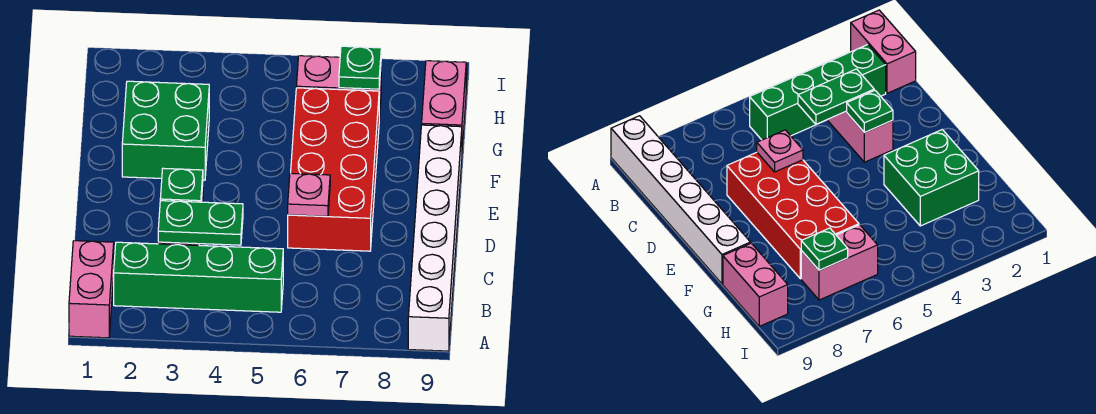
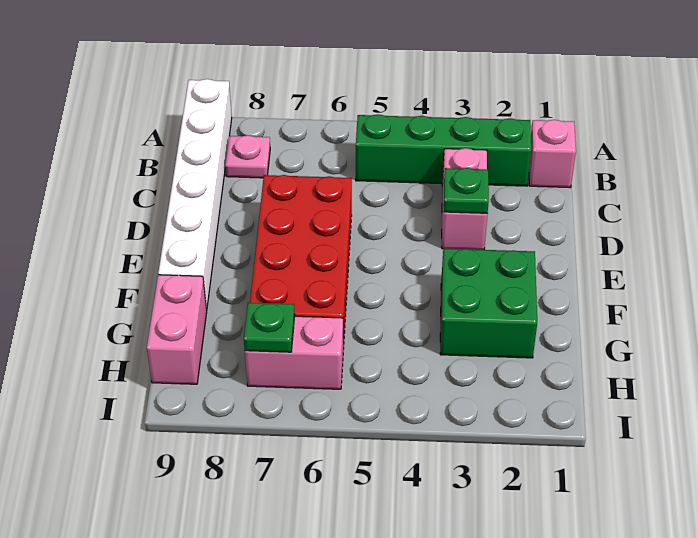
pink brick A1:B1 level 1 -> pink brick B1 level 1
green plate C3:C4 level 2 -> none
pink plate D6 level 2 -> pink plate B8 level 1

